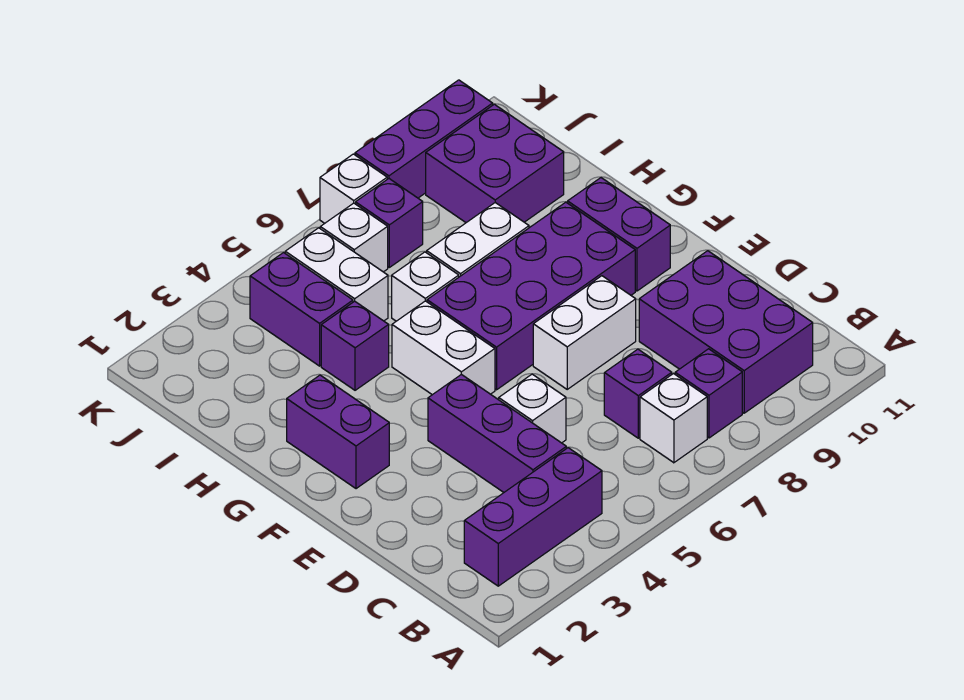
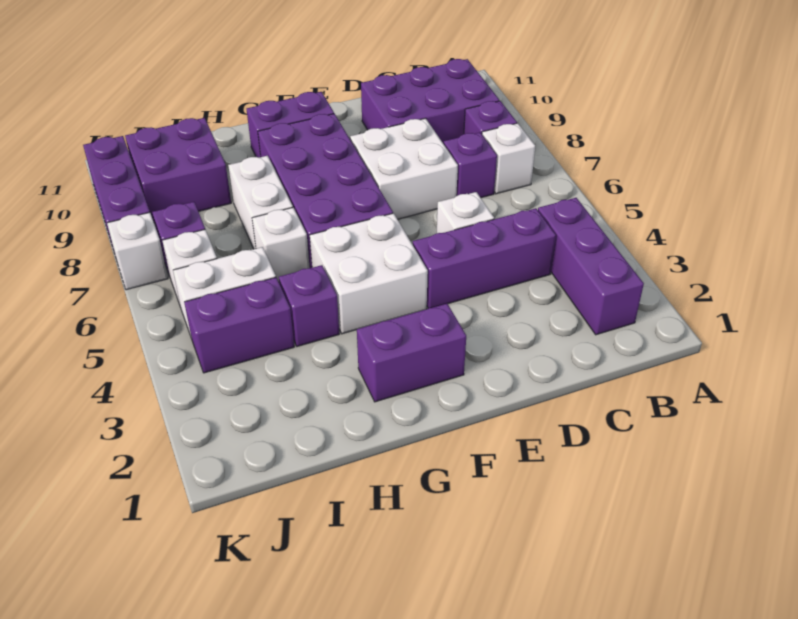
white brick E7:E8 level 1 -> white brick D7:E8 level 1
white brick F5:G5 level 1 -> white brick F4:G5 level 1

